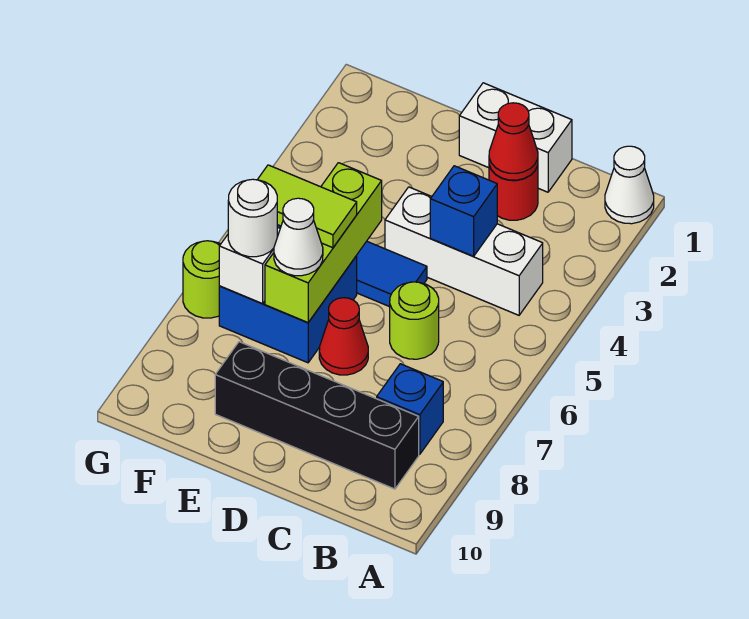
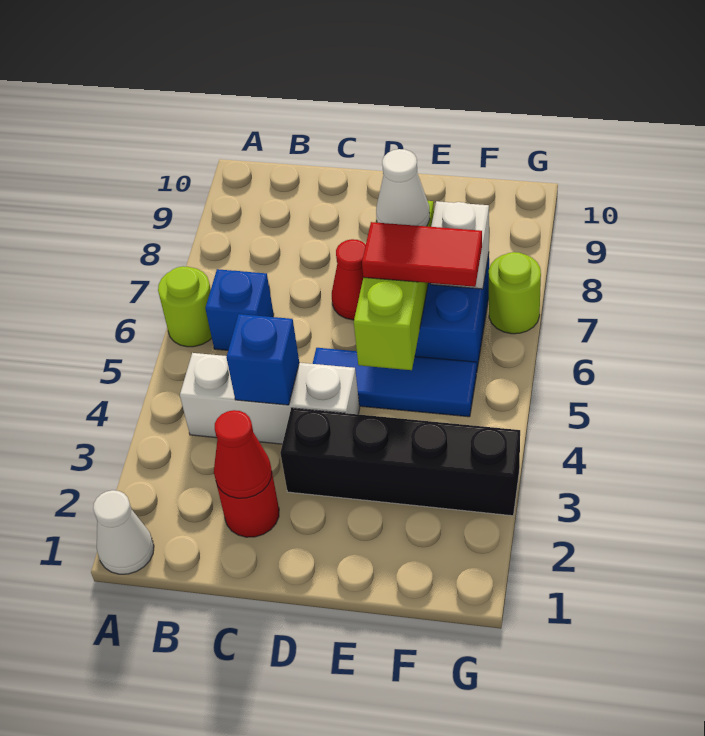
blue brick B8 level 1 -> blue brick B6 level 1
black brick B9:E9 level 1 -> black brick D3:G3 level 1
white brick C1:D1 level 1 -> none
lime round brick C6 level 1 -> lime round brick A6 level 1
lime tile E6:F6 level 3 -> red tile E6:F6 level 3
white round brick F7 level 3 -> none

